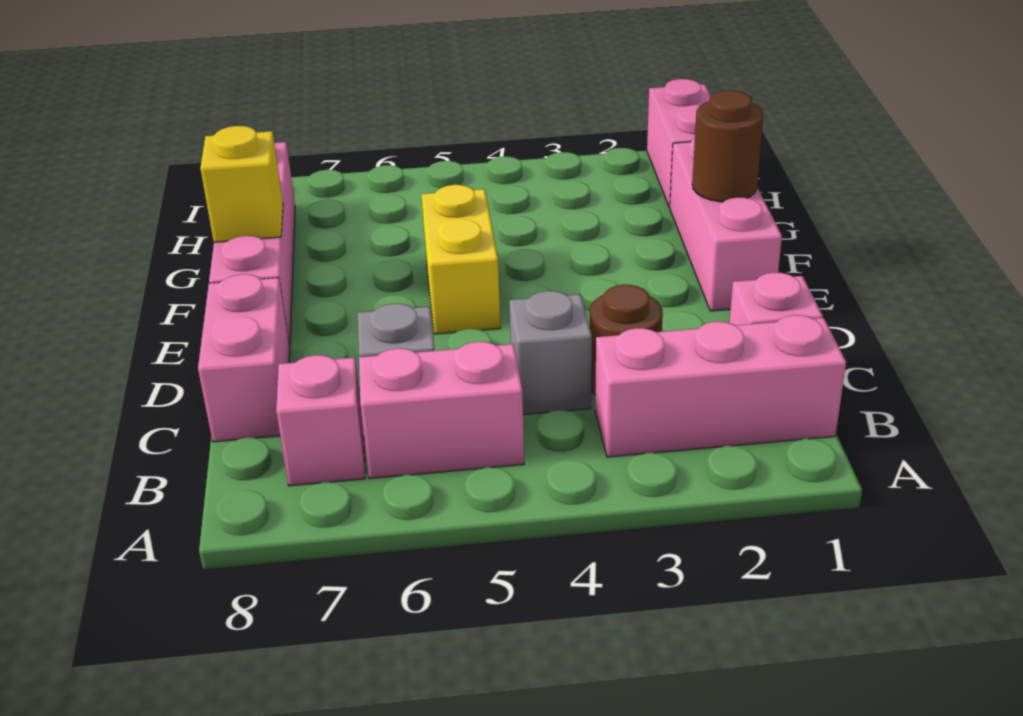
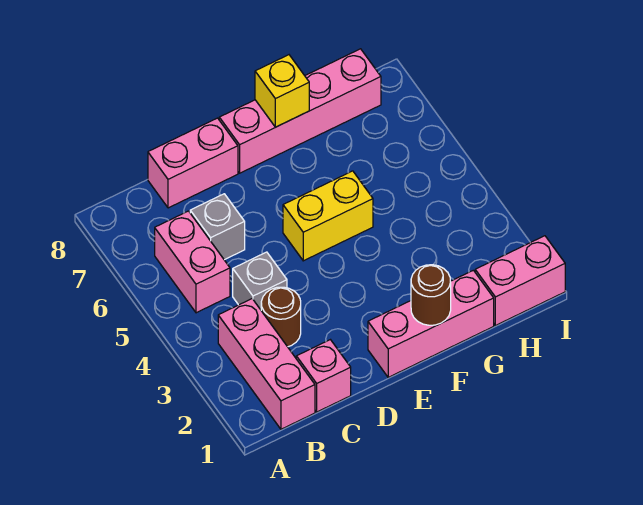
pink brick B7 level 1 -> none

